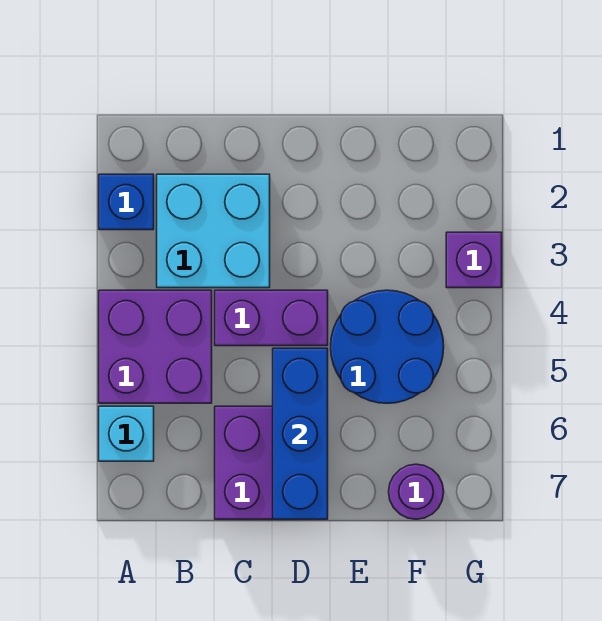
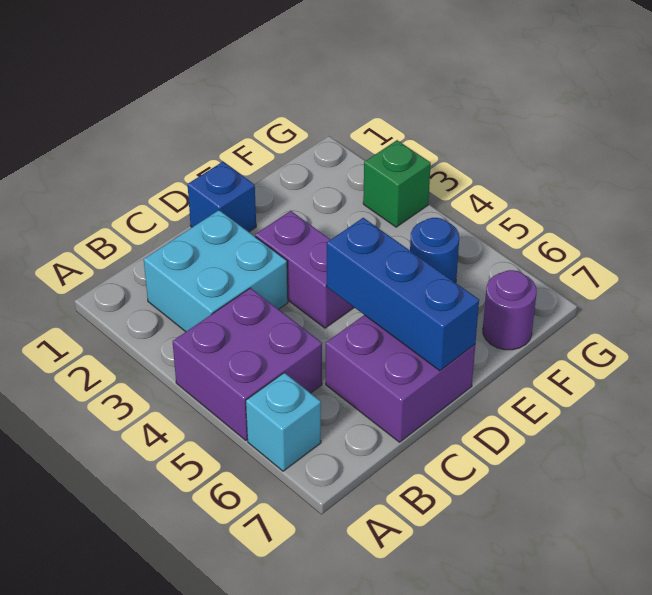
blue brick A2 level 1 -> blue brick D1 level 1
purple brick C4:D4 level 1 -> purple brick D3:D4 level 1
blue round brick E4:F5 level 1 -> blue round brick F5 level 1
purple brick G3 level 1 -> green brick G3 level 1

